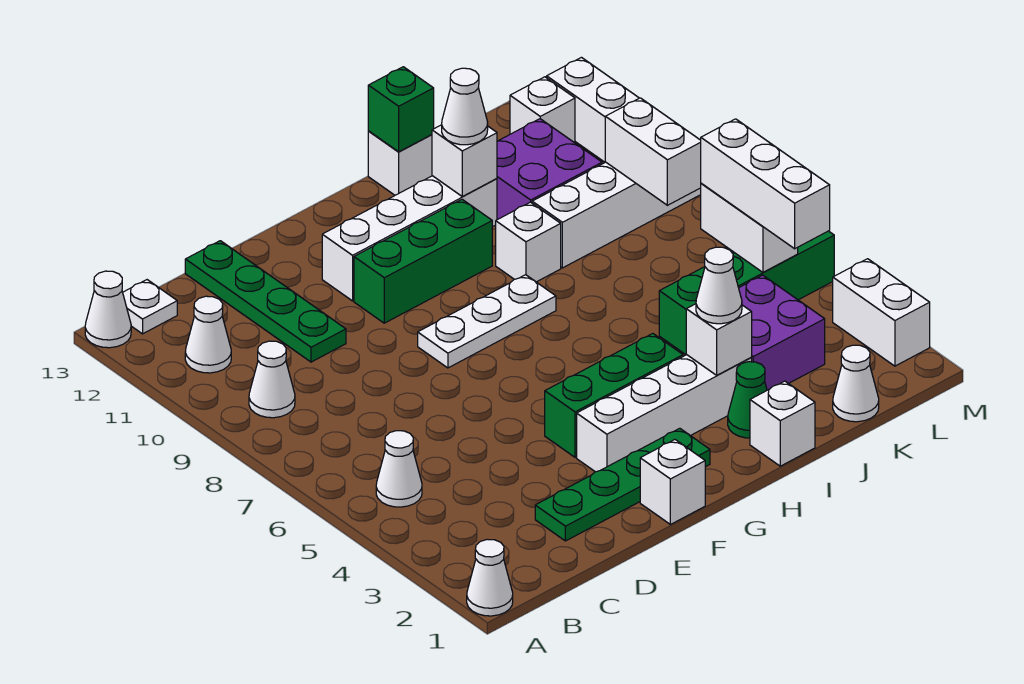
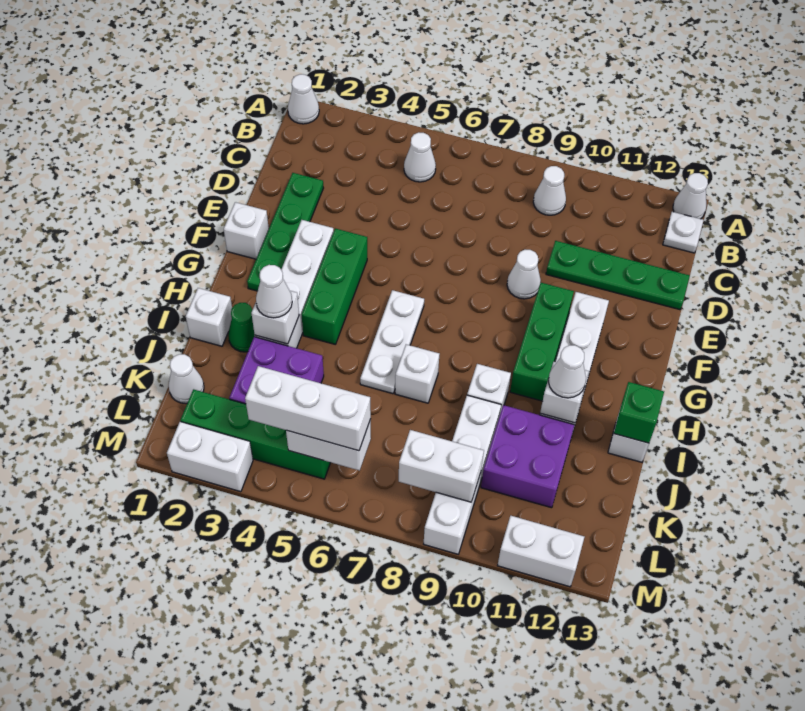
white cone B11 level 1 -> white cone E9 level 1
white plate F8:H8 level 1 -> white plate G6:I6 level 1
green brick J5:M5 level 1 -> green brick L2:L5 level 1
white brick L12 level 1 -> white brick I7 level 1

